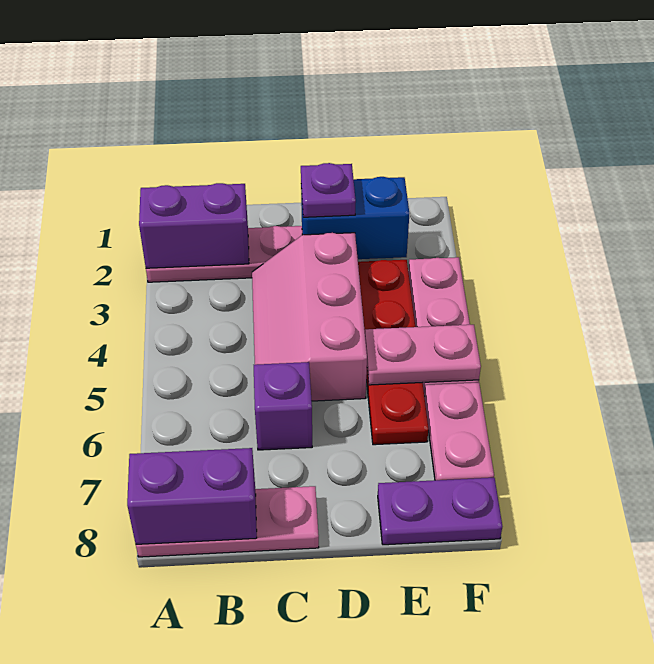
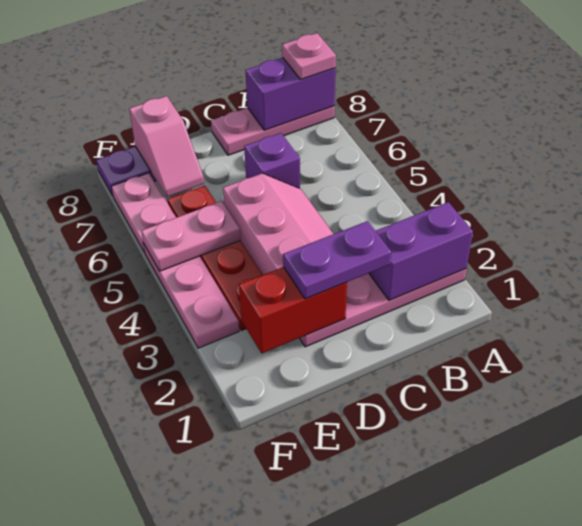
none -> pink plate A8 level 3
blue brick D2:E2 level 2 -> red brick D2:E2 level 2
purple plate D2 level 3 -> purple plate C2:D2 level 3
none -> pink slope E7:E8 level 2 top 8

